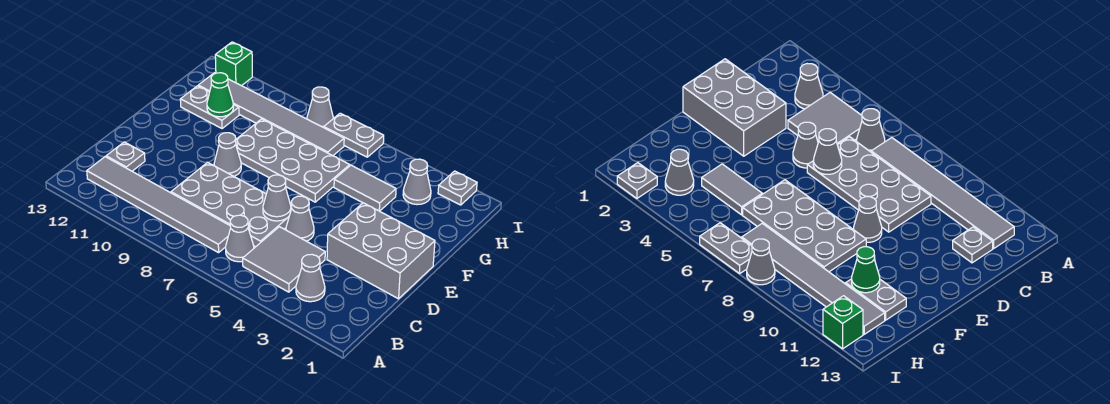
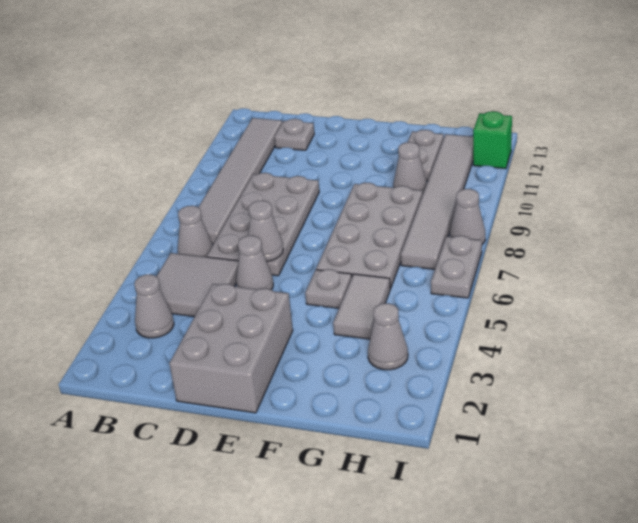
grey cone E9 level 1 -> grey cone G10 level 1
green cone G11 level 2 -> none
grey plate I2 level 1 -> grey plate F5 level 1

